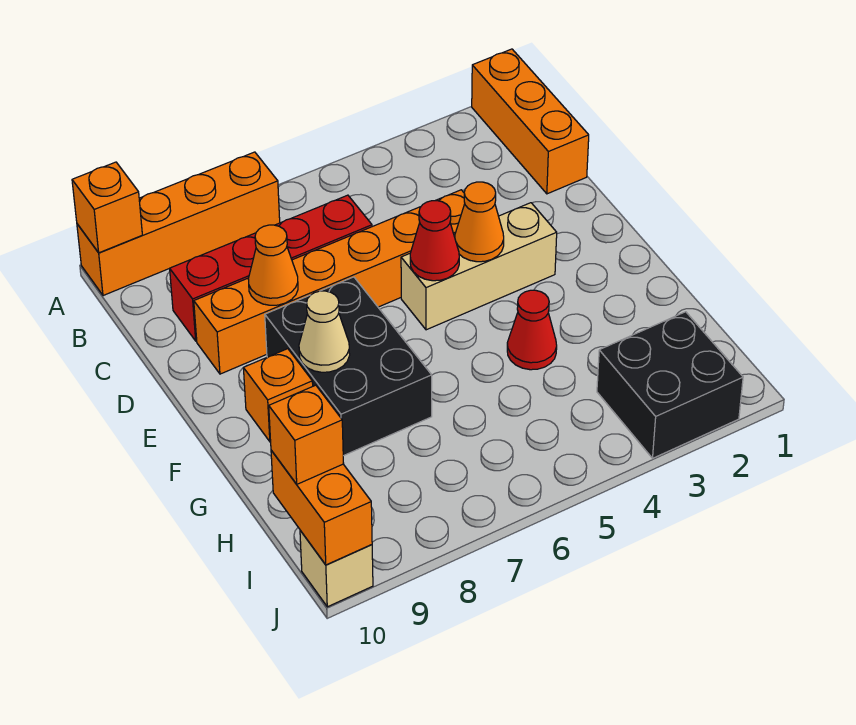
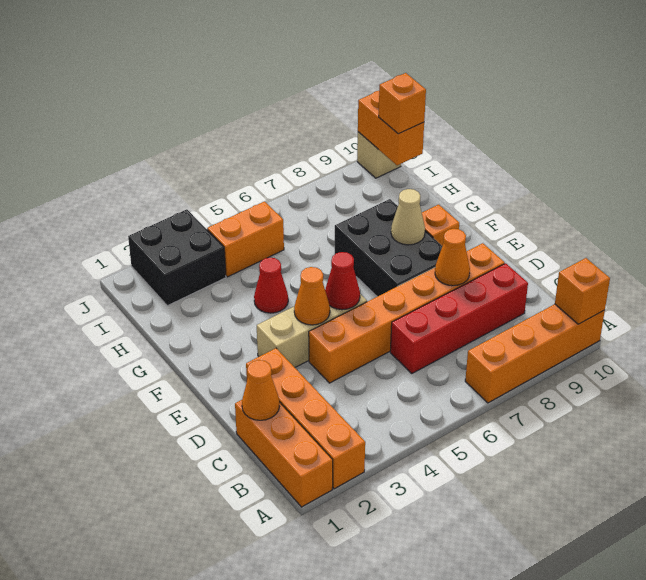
none -> orange brick A2:D2 level 1
none -> orange cone C1 level 2
none -> orange brick I4:I5 level 1

